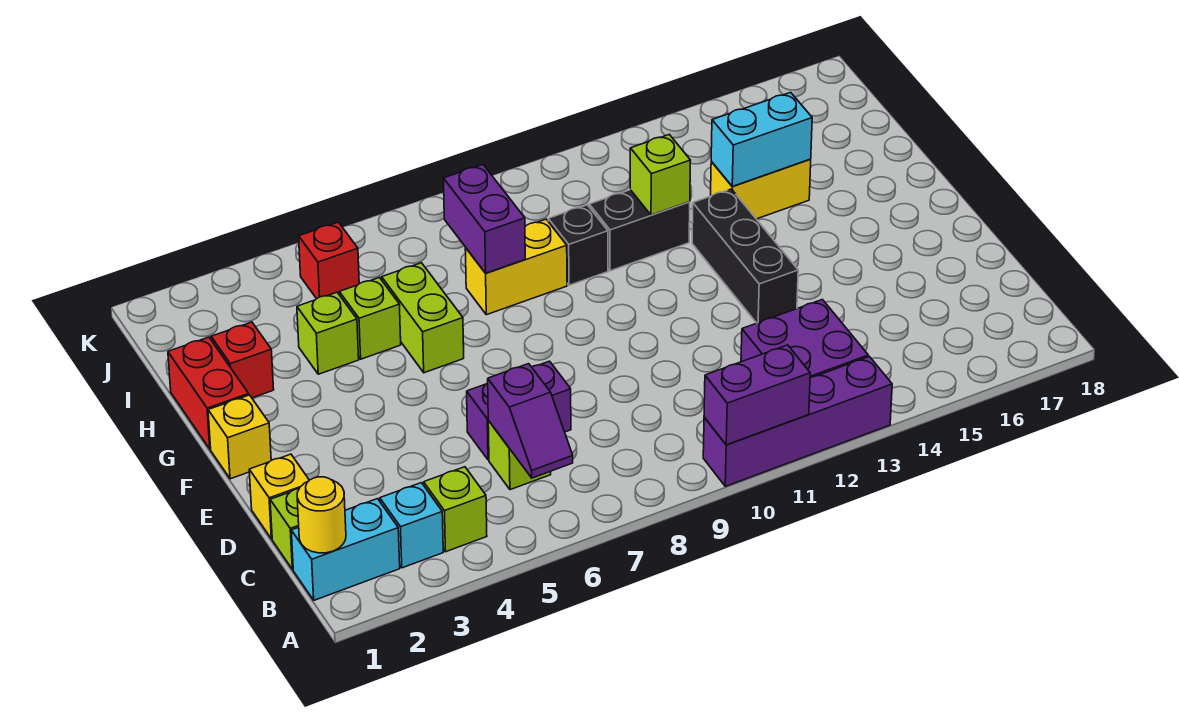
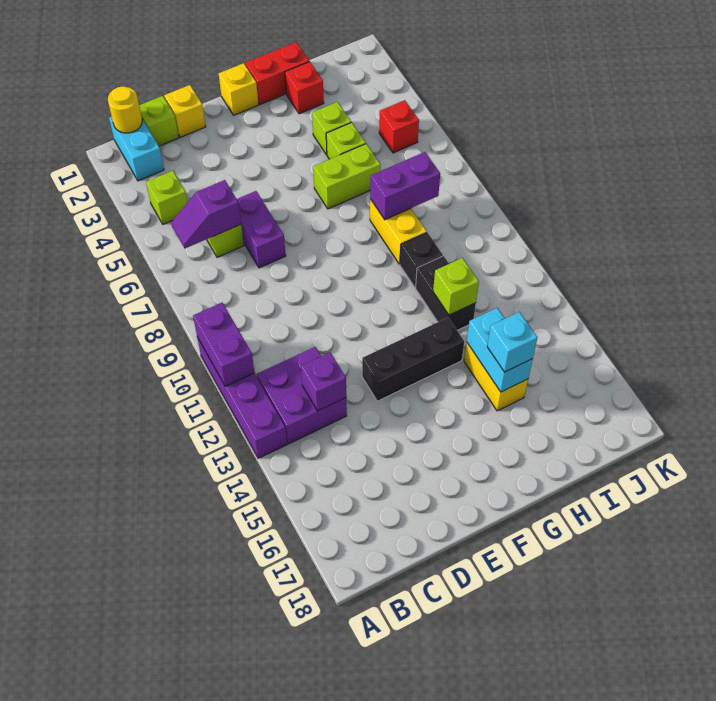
cyan brick B3 level 1 -> cyan brick H15 level 3
none -> purple brick C13 level 2

